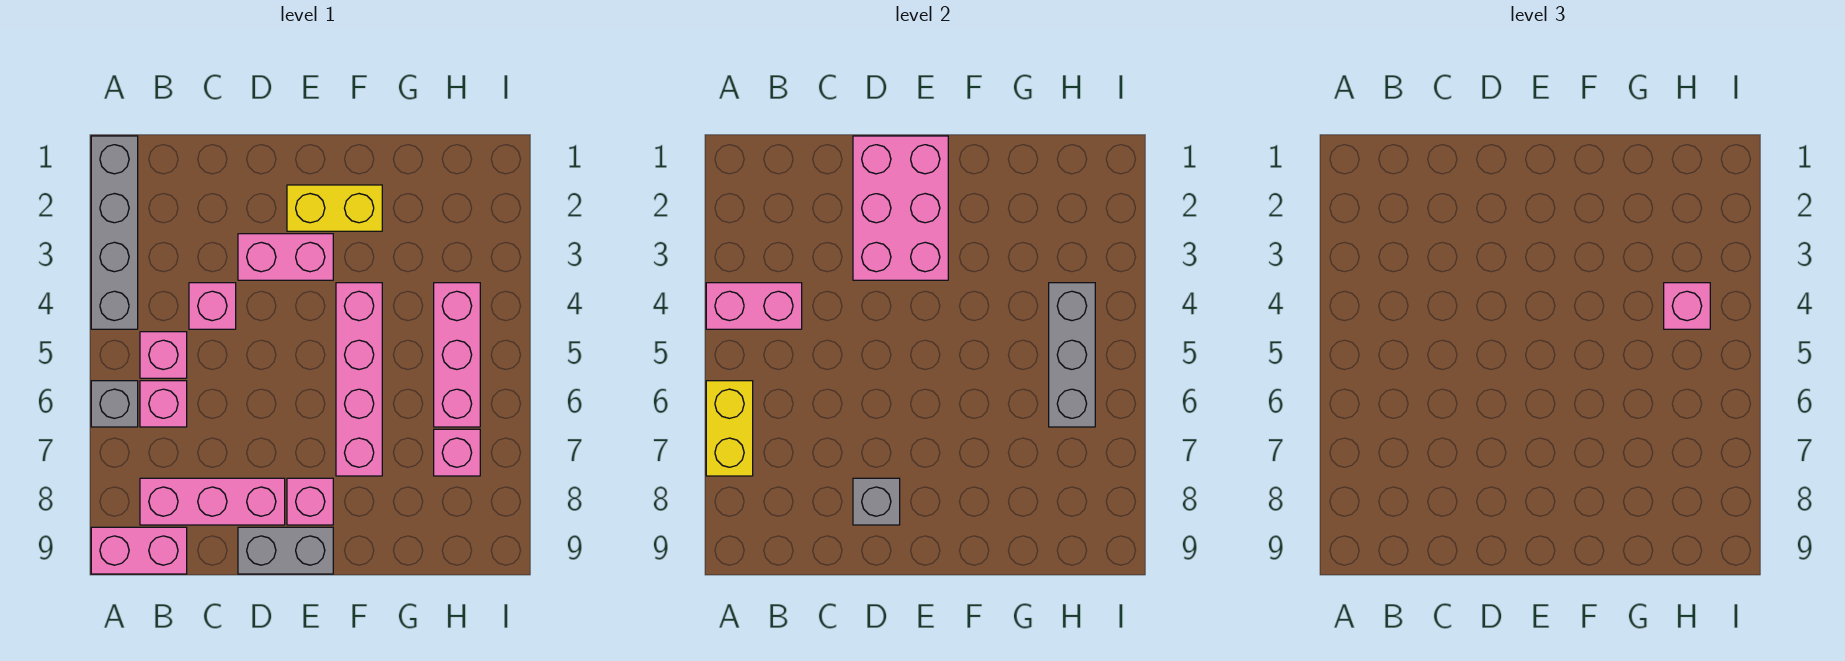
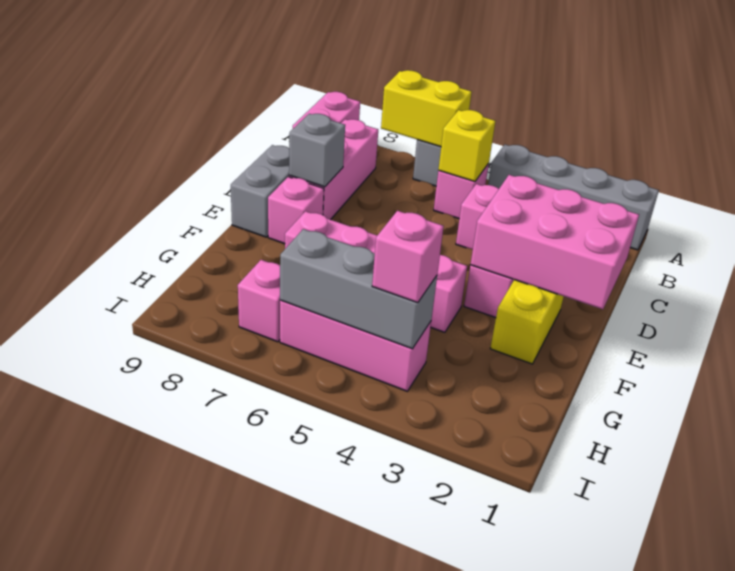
pink brick A4:B4 level 2 -> none
none -> yellow brick B5 level 2
pink brick B6 level 1 -> none

